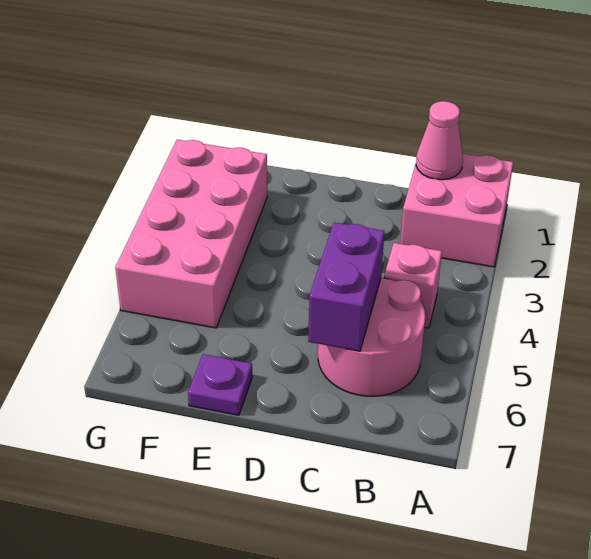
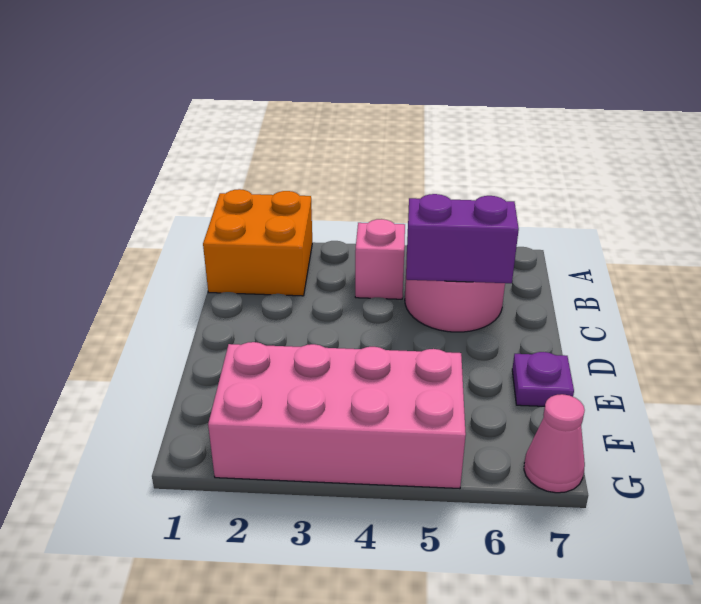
pink brick A1:B2 level 1 -> orange brick A1:B2 level 1
pink cone B1 level 2 -> pink cone G7 level 1

